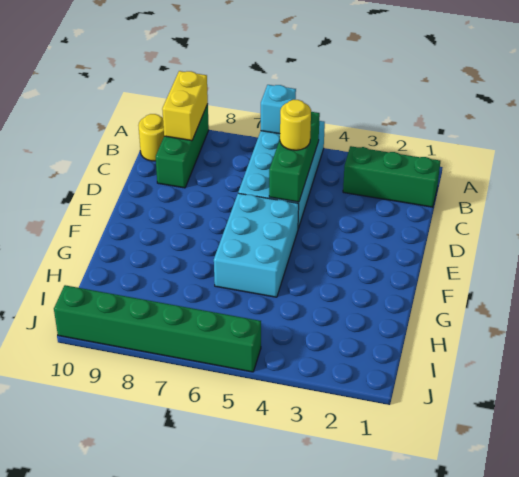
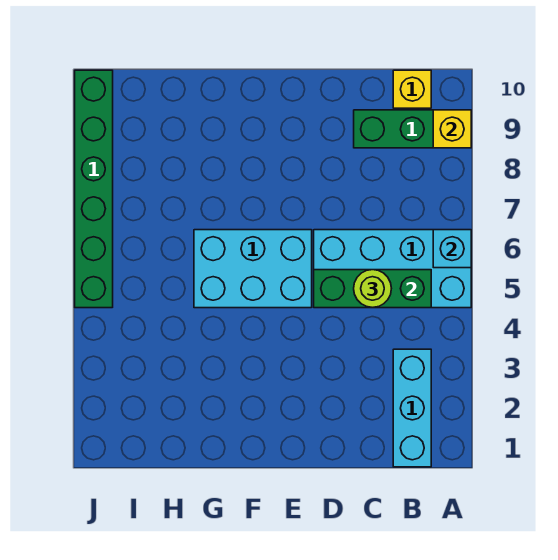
yellow brick A9:B9 level 2 -> yellow brick A9 level 2
green brick B1:B3 level 1 -> cyan brick B1:B3 level 1
yellow round brick B10 level 1 -> yellow brick B10 level 1
yellow round brick C5 level 3 -> lime round brick C5 level 3

